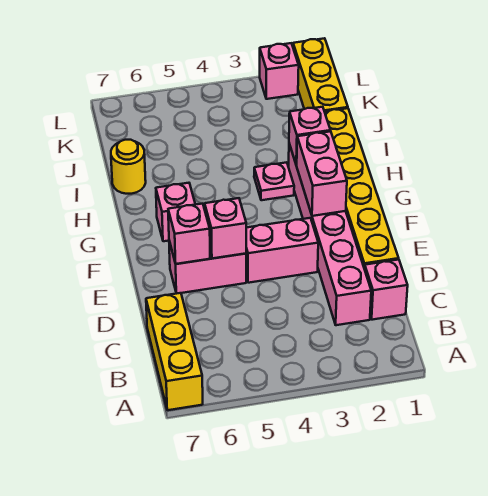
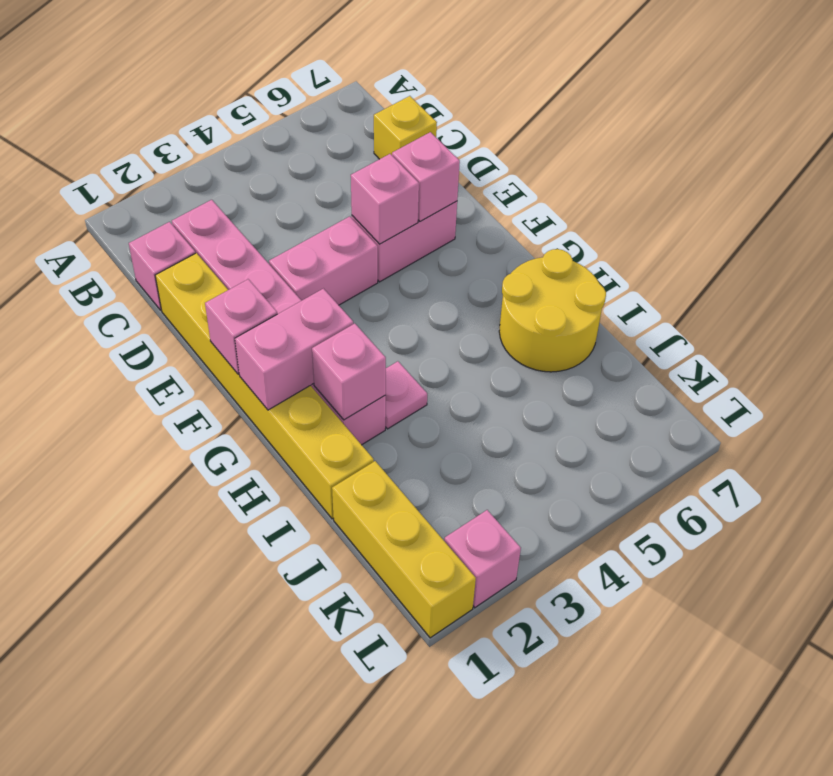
yellow brick A7:C7 level 1 -> yellow brick C7 level 1
pink brick F2:G2 level 2 -> pink brick G1:G2 level 2
pink brick G6 level 1 -> pink brick F1 level 2
yellow round brick I7 level 1 -> yellow round brick H6:I7 level 1

